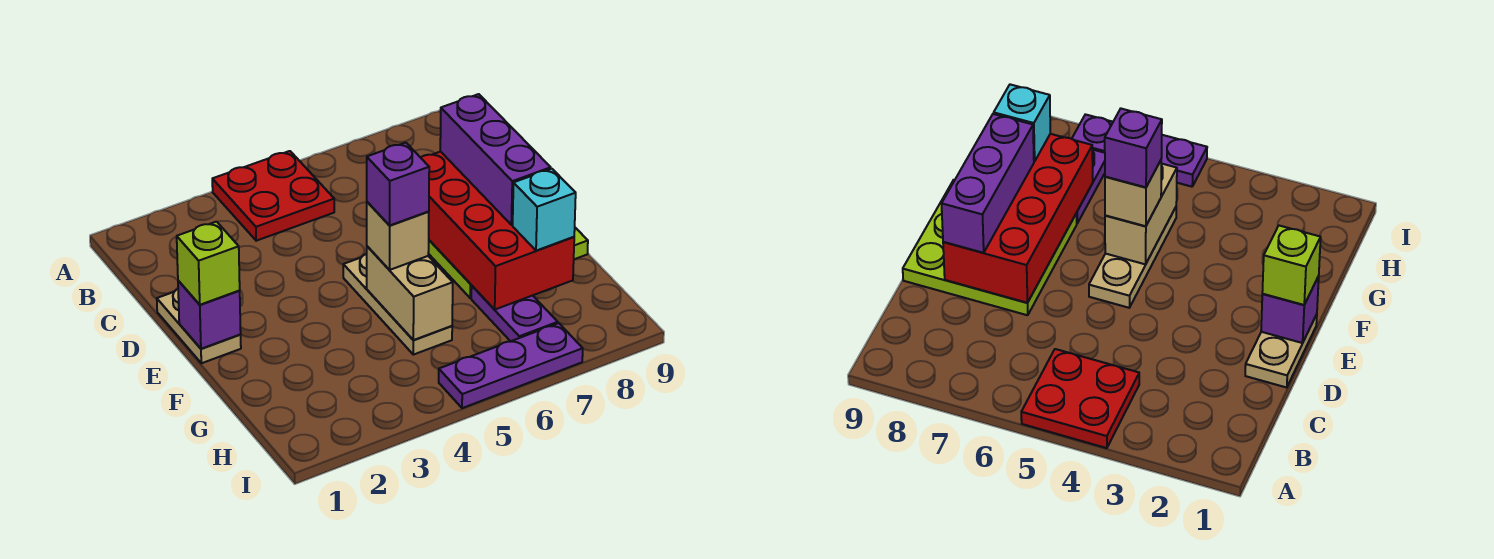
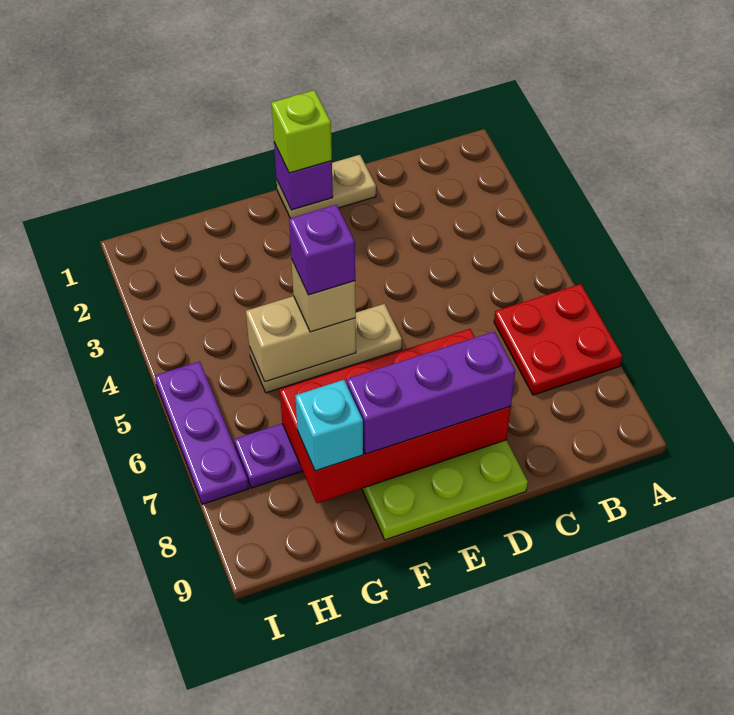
red plate A4:B5 level 1 -> red plate A6:B7 level 1

